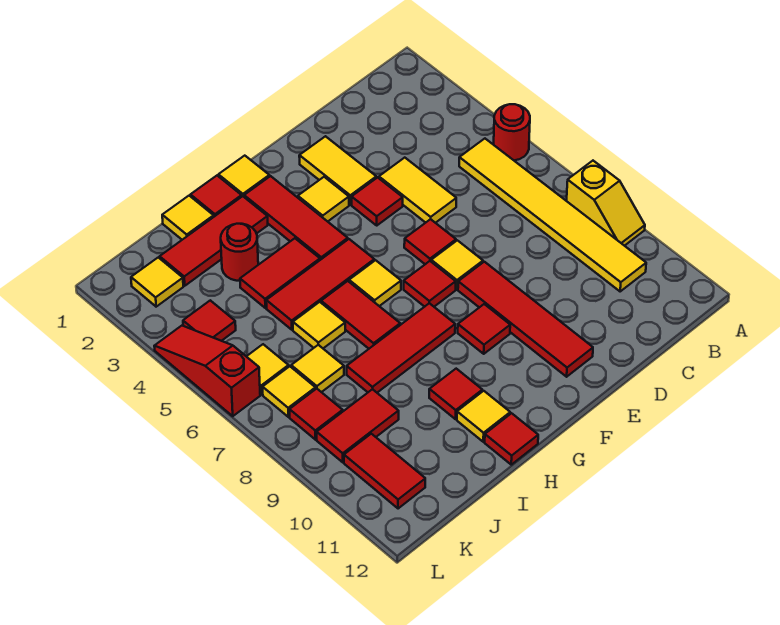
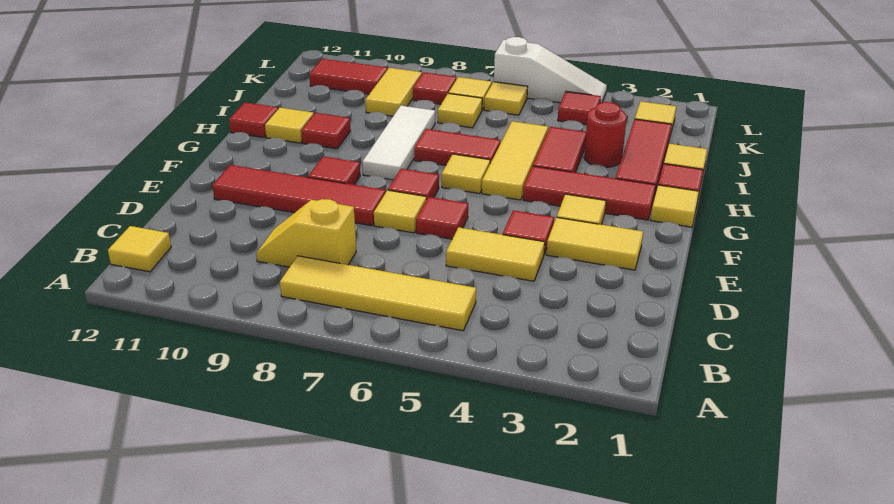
red round brick A5 level 1 -> none
yellow slope A8:A9 level 1 top 8 -> yellow slope C8:C9 level 1 top 8
yellow tile B5:B10 level 1 -> yellow tile B5:B8 level 1
red tile G5:I5 level 1 -> yellow tile G5:I5 level 1
red tile G8:I8 level 1 -> white tile G8:I8 level 1
yellow tile I6 level 1 -> yellow tile B12 level 1
red tile J9:K9 level 1 -> yellow tile J9:K9 level 1
red slope L4:L6 level 1 top 6 -> white slope L4:L6 level 1 top 6

